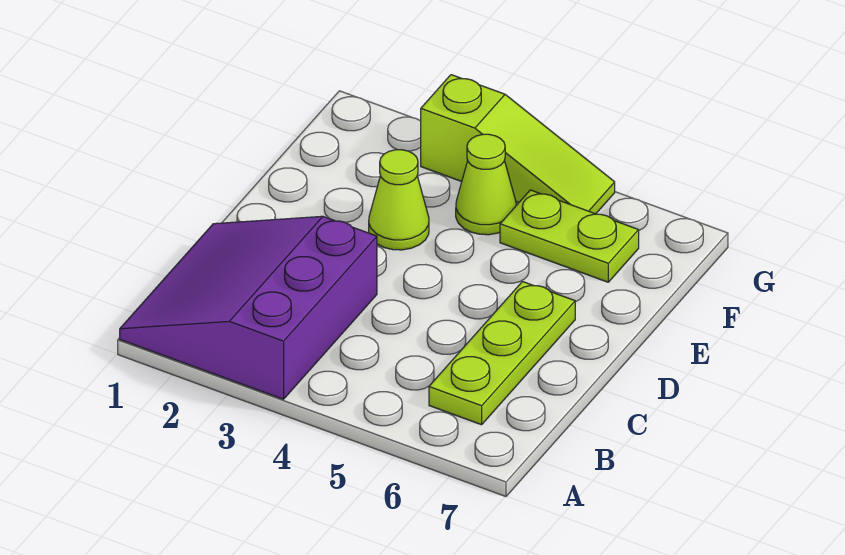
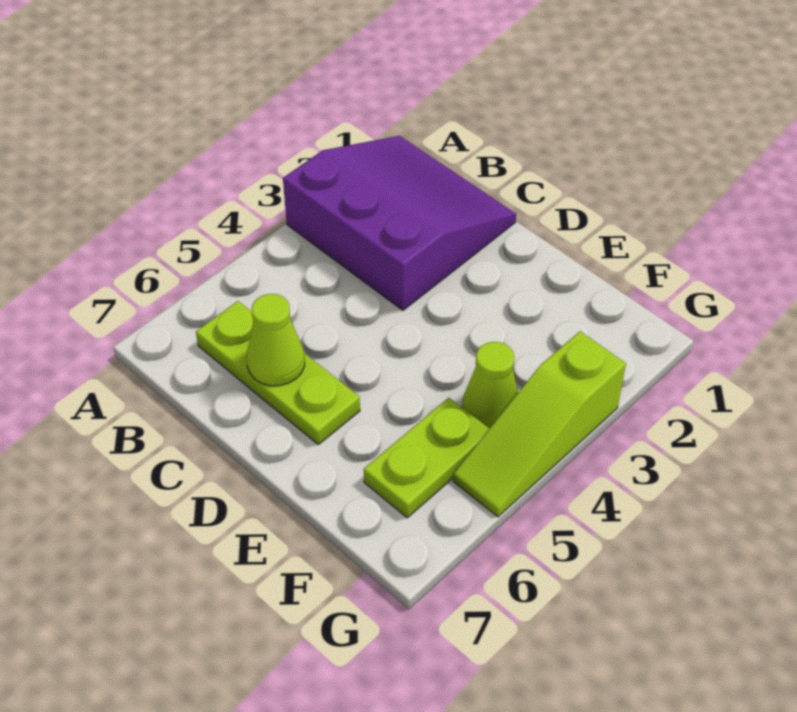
lime cone E3 level 1 -> lime cone C6 level 2

